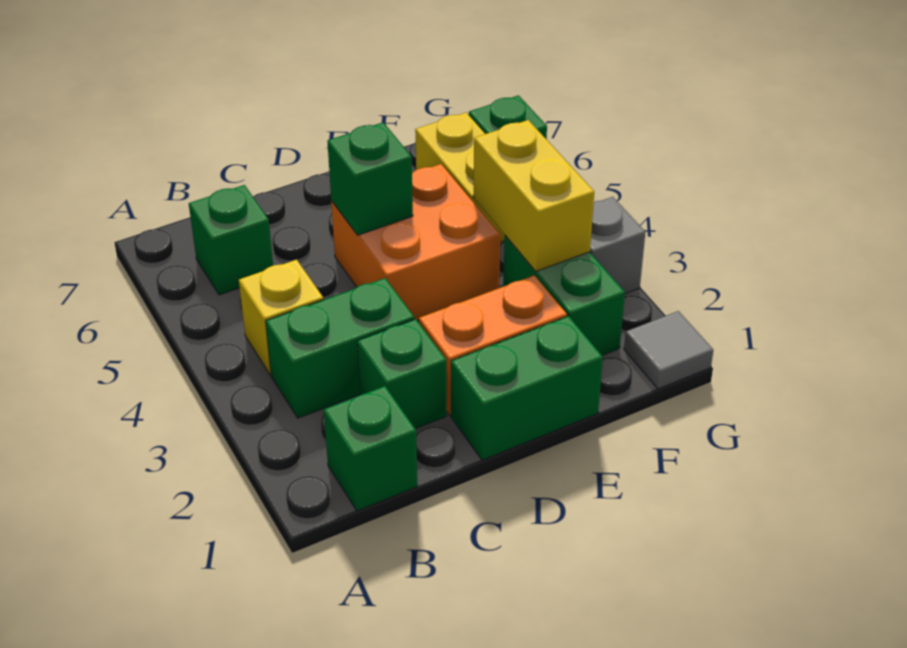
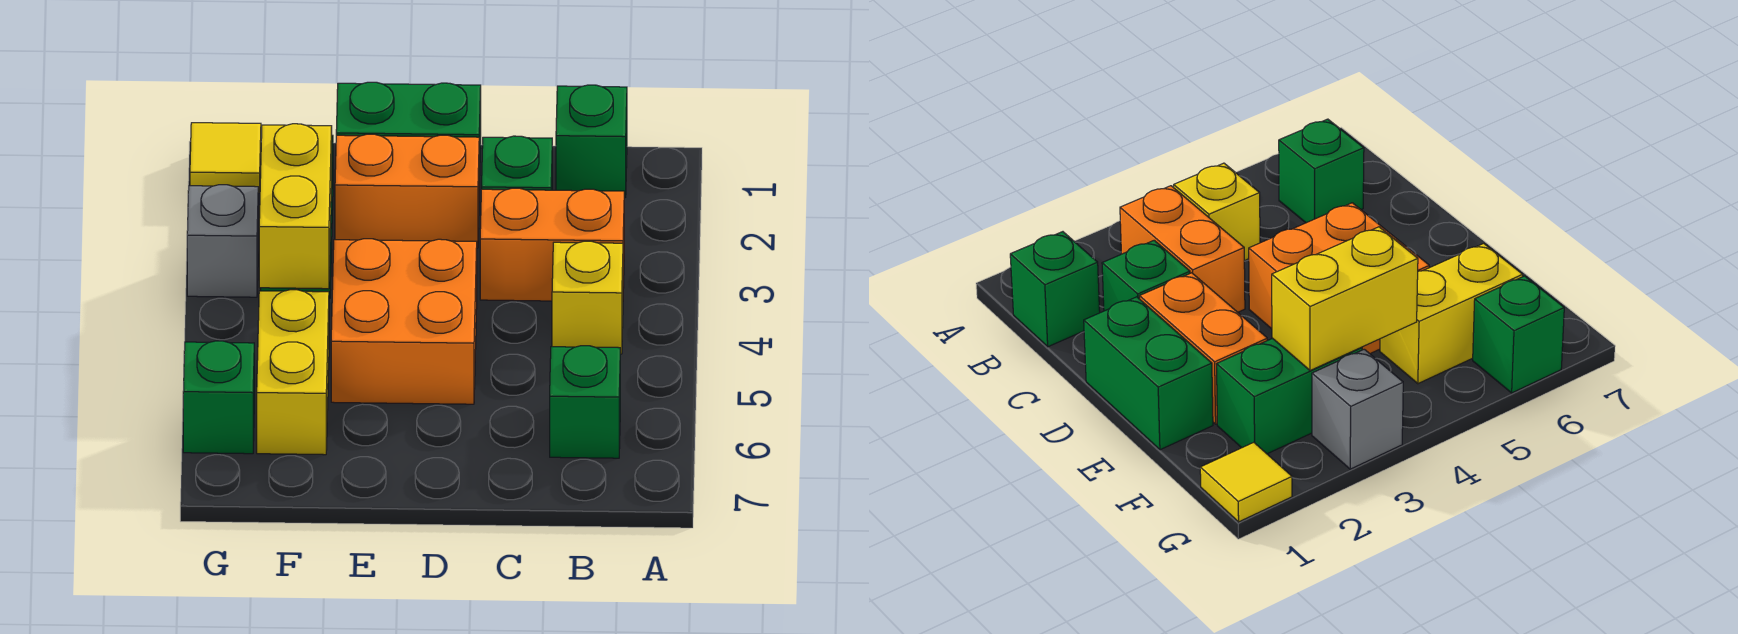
green brick B3:C3 level 1 -> orange brick B3:C3 level 1
green brick D5 level 2 -> none
grey tile G1 level 1 -> yellow tile G1 level 1

